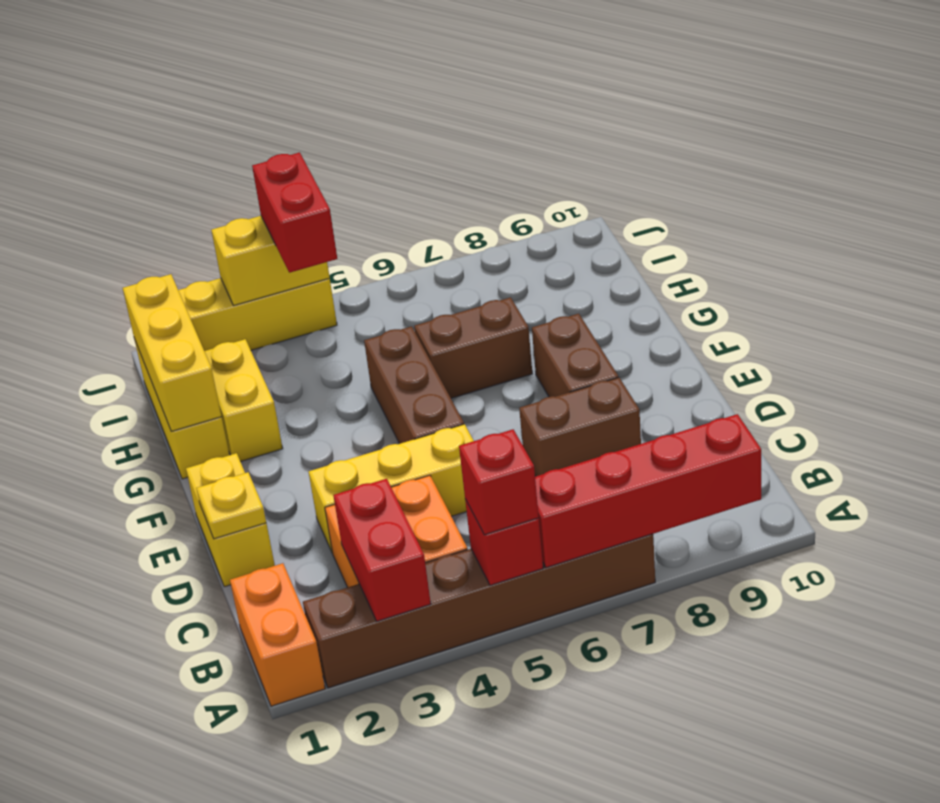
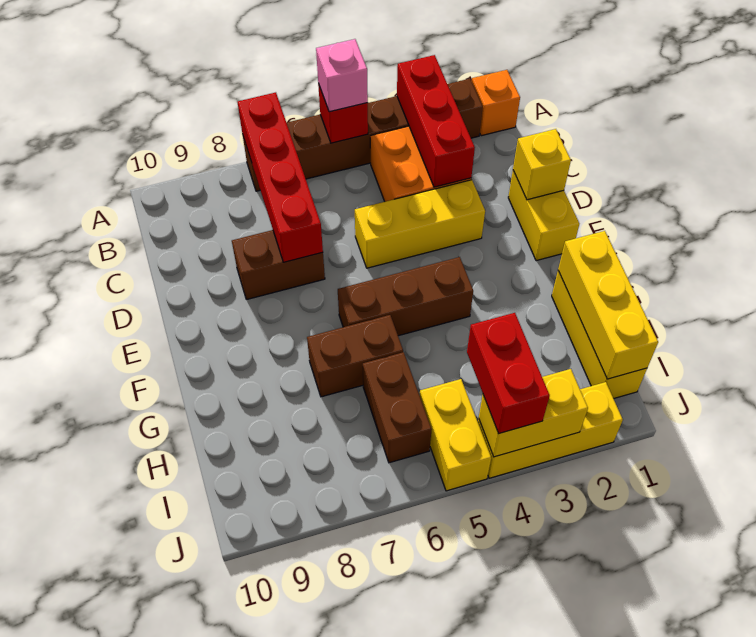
orange brick A1:B1 level 1 -> orange brick A1 level 1
red brick A3:B3 level 2 -> red brick A3:C3 level 2
red brick A5 level 3 -> pink brick A5 level 3
red brick A6:A9 level 2 -> red brick A7:D7 level 2
yellow plate D1 level 2 -> yellow brick D1 level 2
brown brick E5:G5 level 1 -> brown brick F4:F6 level 1
brown brick E8:F8 level 1 -> brown brick H6:I6 level 1
yellow brick G2:H2 level 1 -> yellow brick I5:J5 level 1

